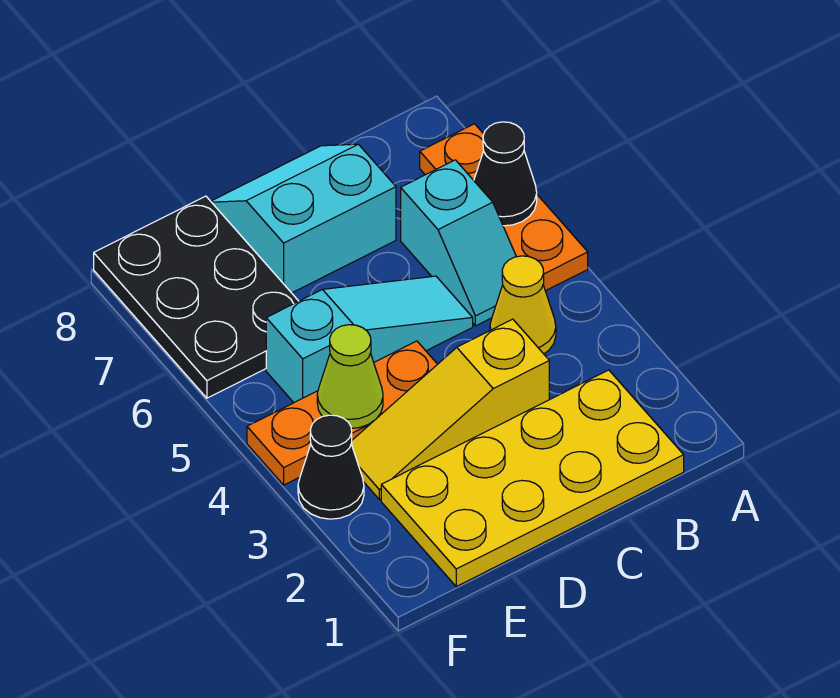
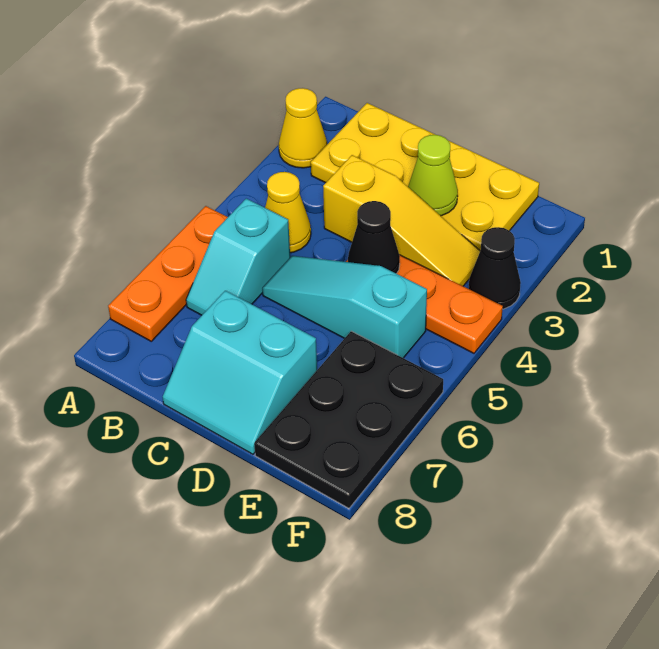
none -> yellow cone A2 level 1
black cone A6 level 2 -> black cone D4 level 2
cyan slope B5:B6 level 1 top 6 -> cyan slope B5:B6 level 1 top 5
lime cone E4 level 2 -> lime cone D2 level 2

